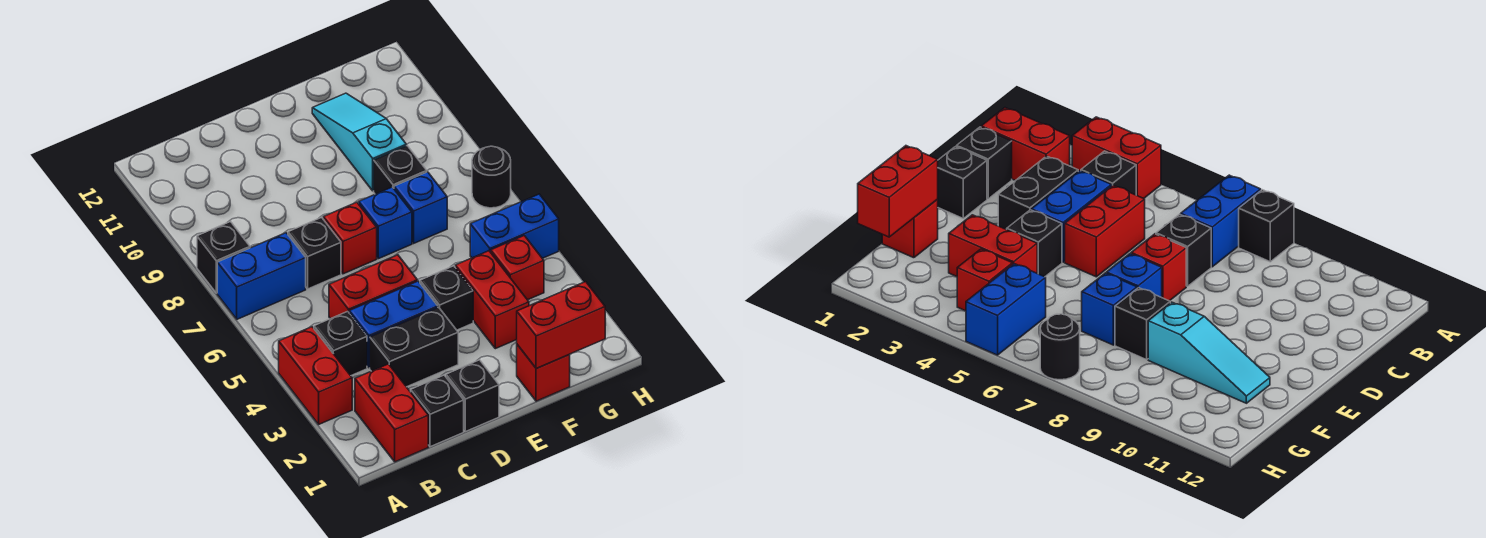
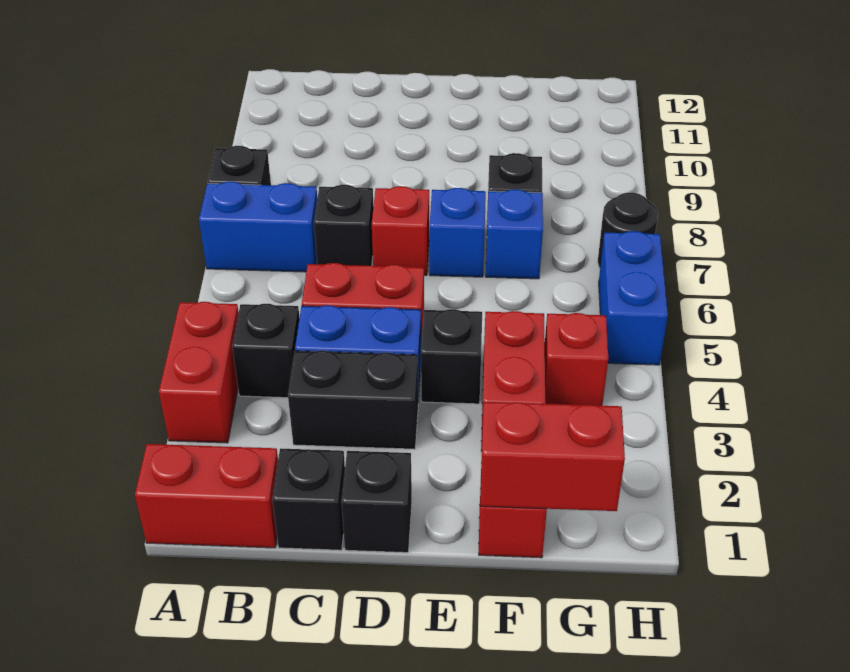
red brick B1:B2 level 1 -> red brick A1:B1 level 1
cyan slope F9:F11 level 1 top 9 -> none
blue brick G5:H5 level 1 -> blue brick H5:H6 level 1

